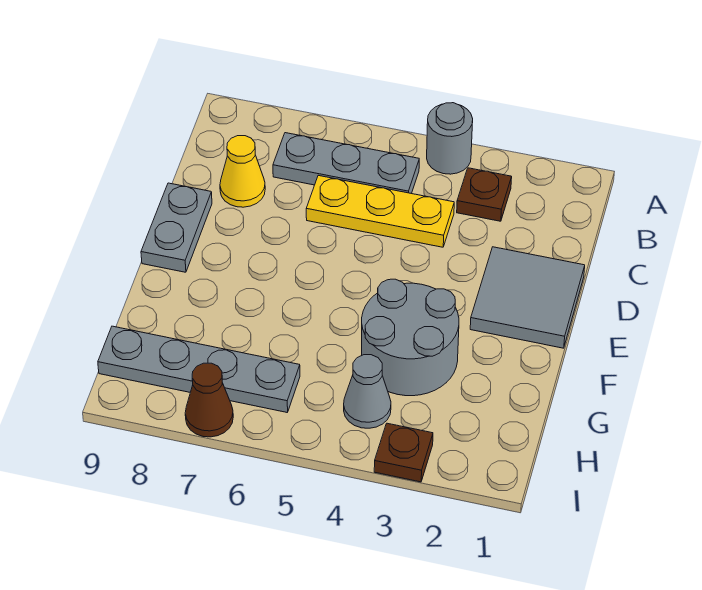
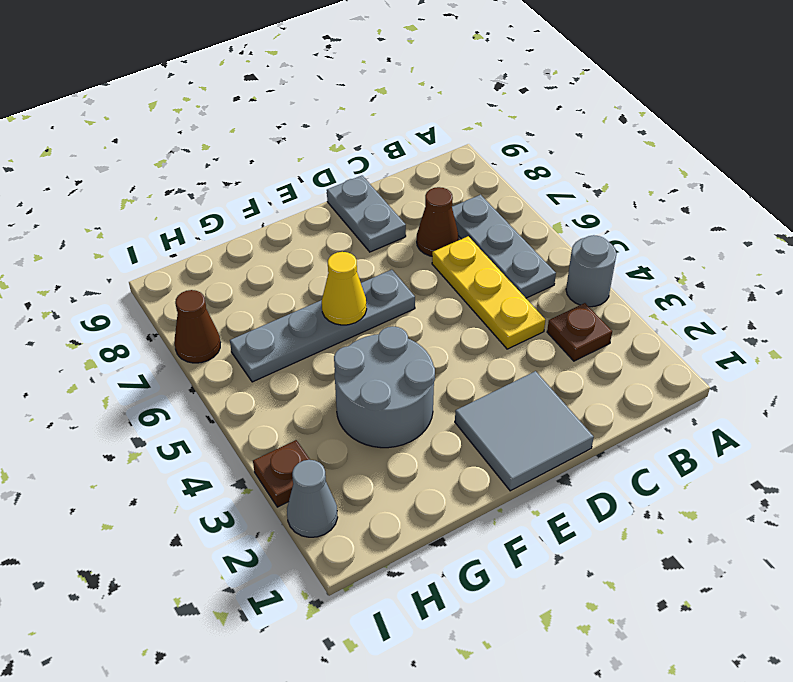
none -> brown cone C7 level 1
yellow cone C8 level 1 -> yellow cone F6 level 2
grey plate D9:E9 level 1 -> grey plate D8:D9 level 1
grey cone H4 level 1 -> grey cone I2 level 1
grey plate H6:H9 level 1 -> grey plate E6:H6 level 1

